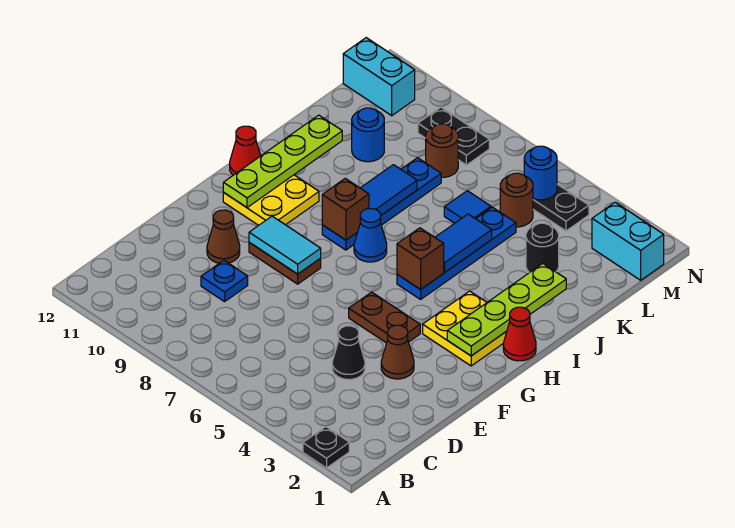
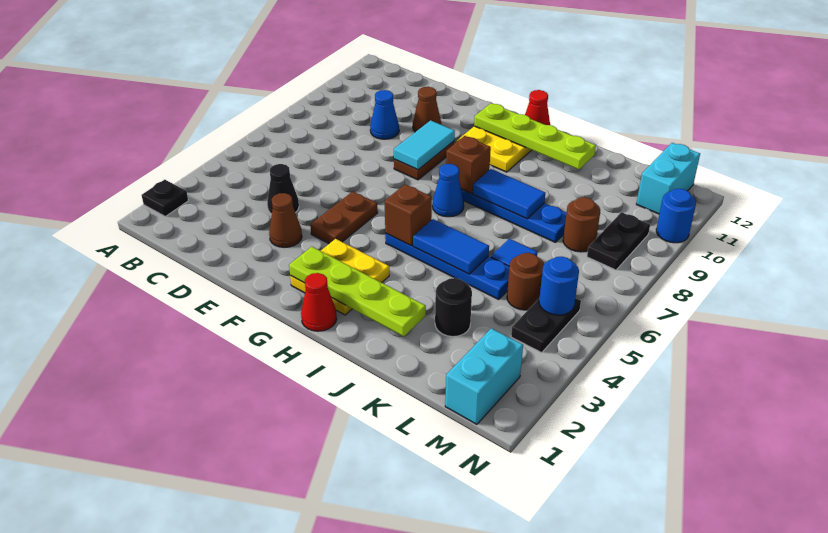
blue plate D9 level 1 -> blue cone D9 level 1
blue round brick K10 level 1 -> blue round brick N10 level 1

